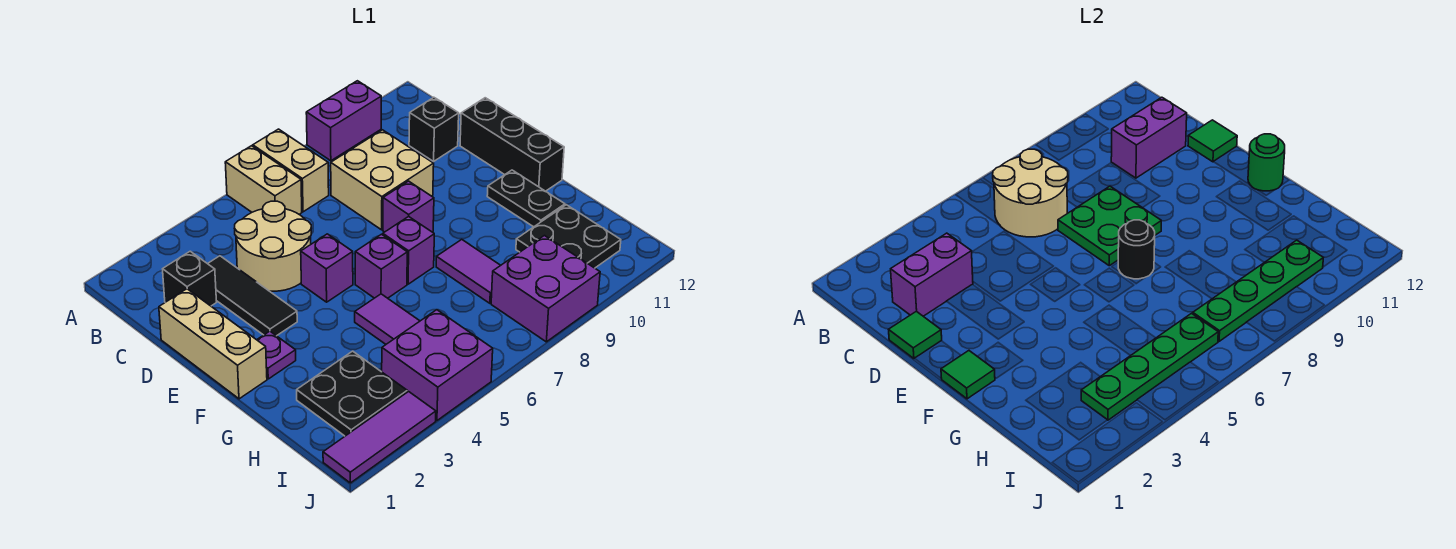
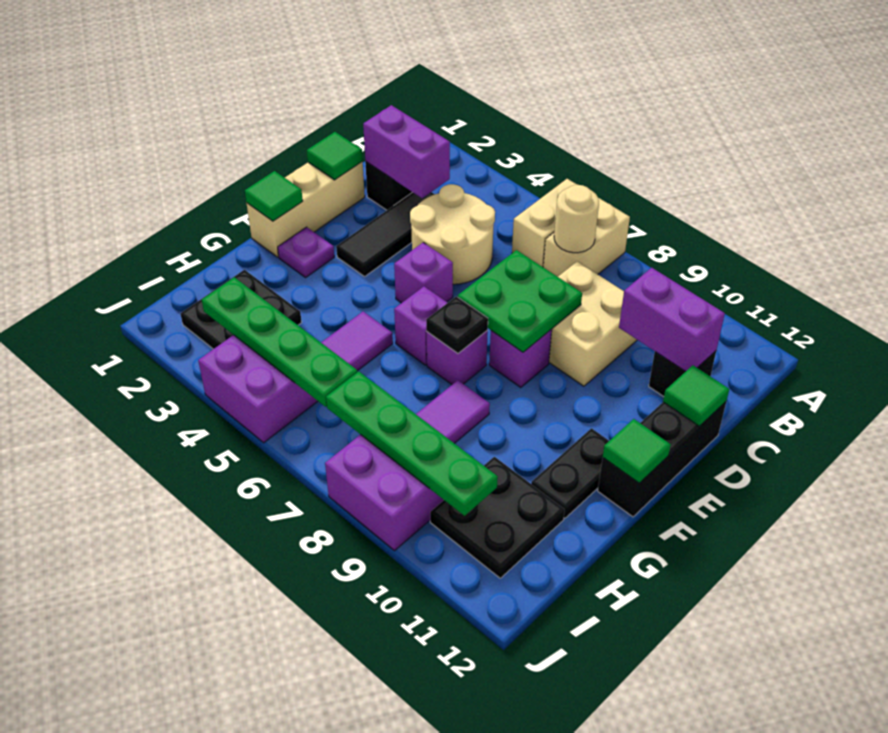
purple brick A9:A10 level 1 -> none
tan round brick B6:C7 level 2 -> tan round brick B7 level 2
black round brick F7 level 2 -> black plate F7 level 2
green round brick F12 level 2 -> green tile F12 level 2
purple tile J1:J3 level 1 -> none

